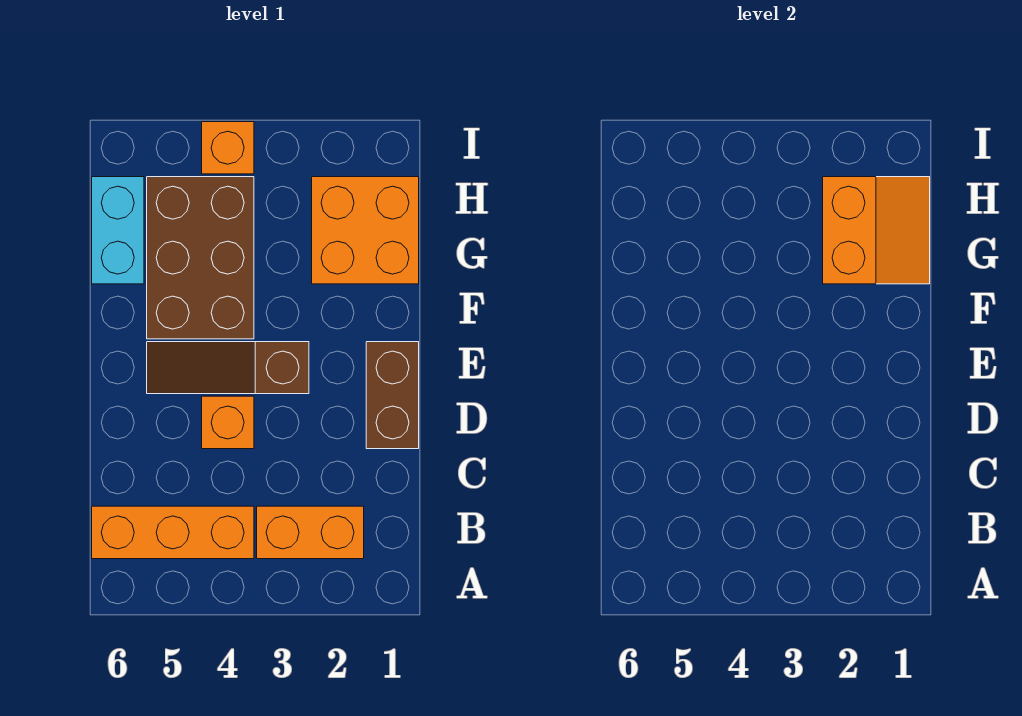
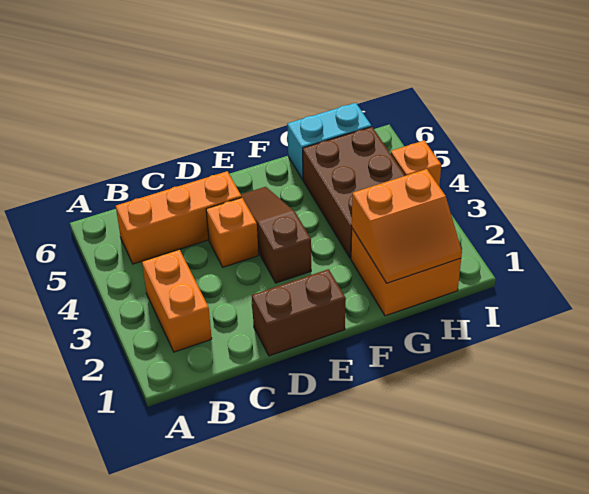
orange brick B4:B6 level 1 -> orange brick B5:D5 level 1
brown brick F4:H5 level 1 -> brown brick G3:H5 level 1

